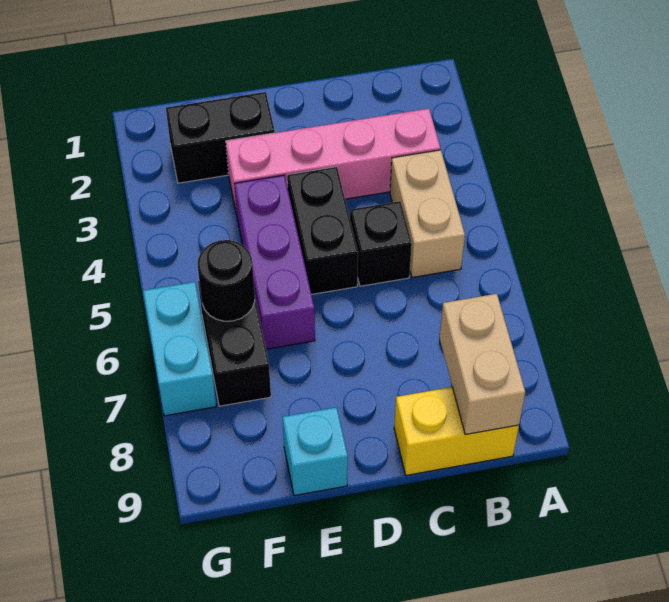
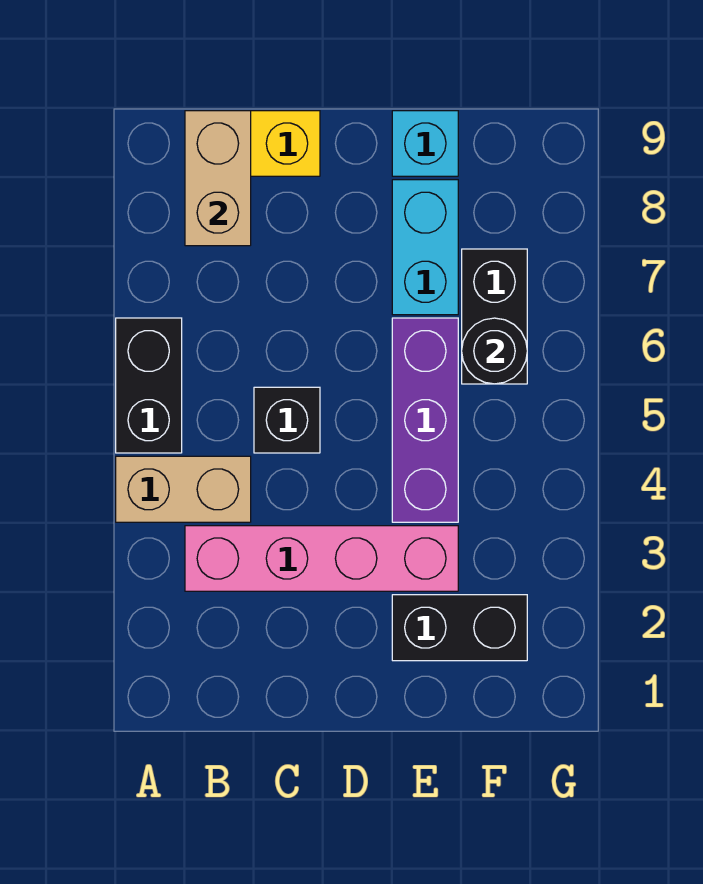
tan brick B4:B5 level 1 -> tan brick A4:B4 level 1
black brick D4:D5 level 1 -> black brick A5:A6 level 1
cyan brick G6:G7 level 1 -> cyan brick E7:E8 level 1

